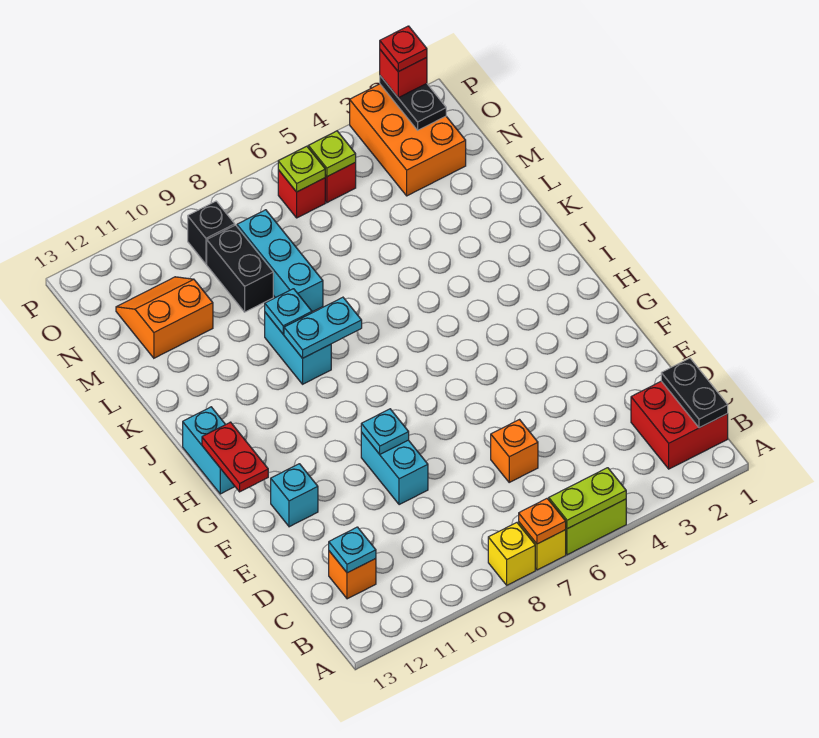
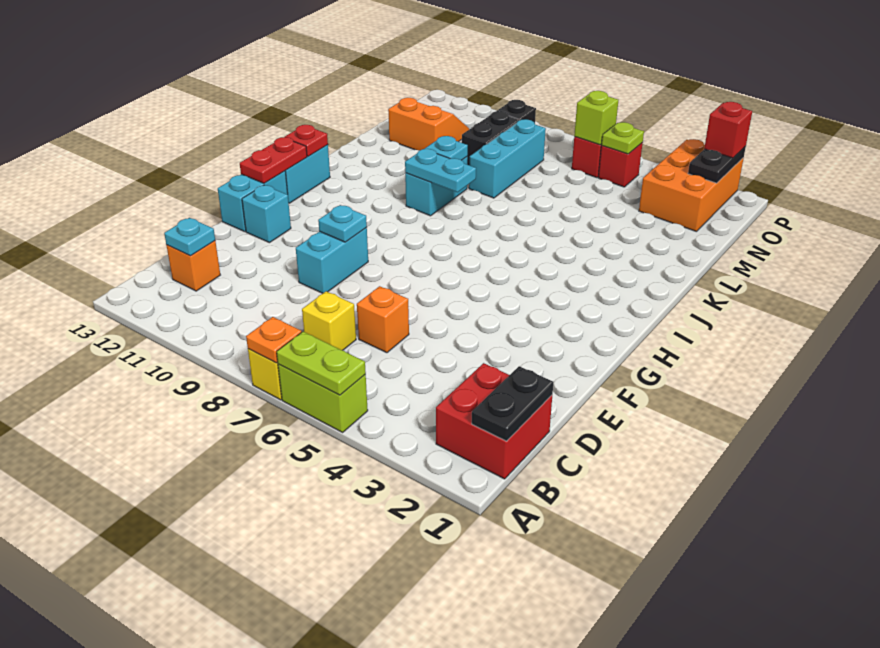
yellow brick A8 level 1 -> yellow brick C7 level 1
none -> cyan brick F13:G13 level 1
lime plate O6 level 2 -> lime brick O6 level 2
red plate P2 level 4 -> red plate I13 level 2

